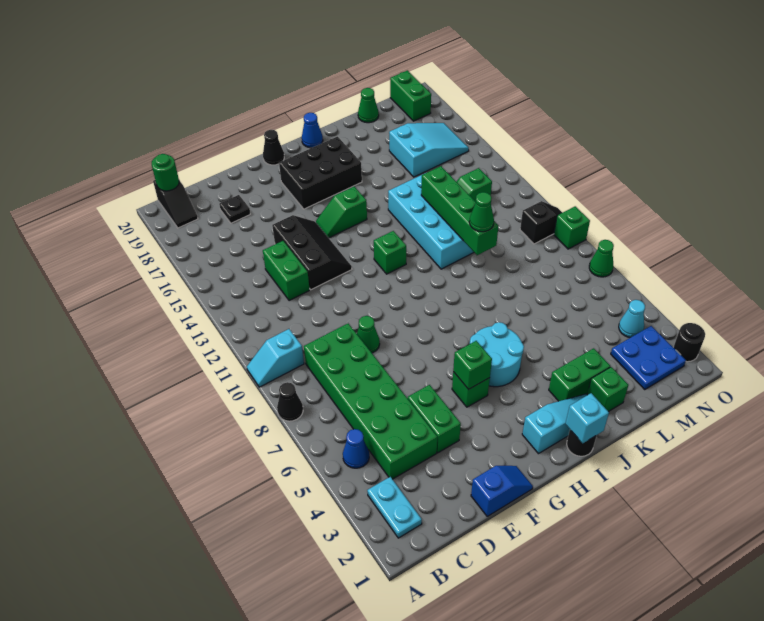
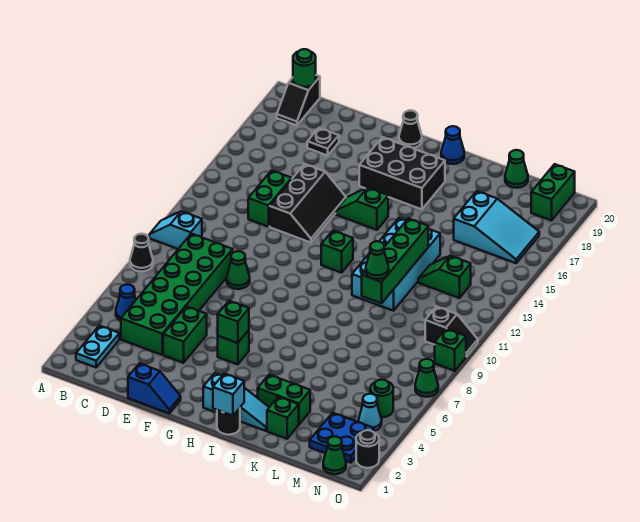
cyan round brick H5:I6 level 1 -> none
none -> green cone N1 level 1
none -> green round brick N5 level 1

